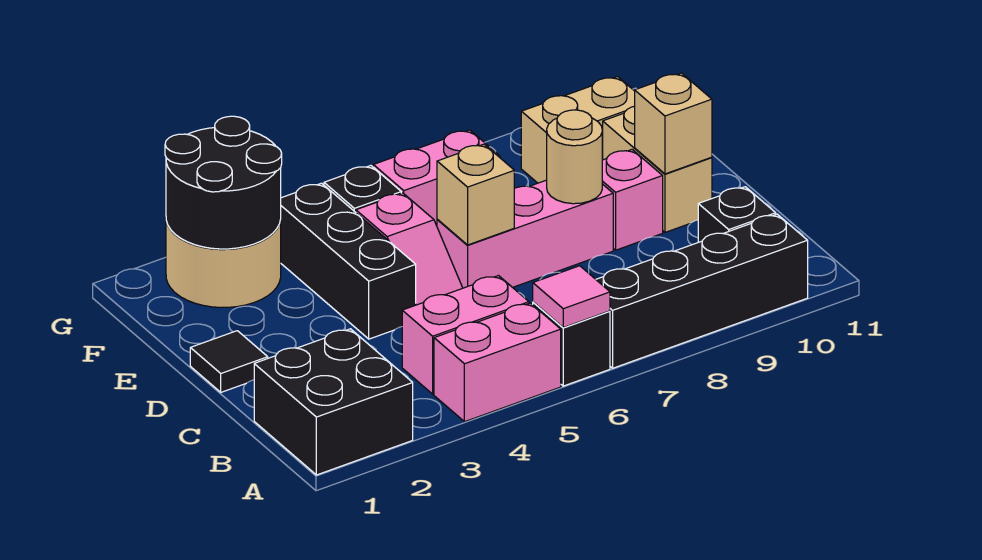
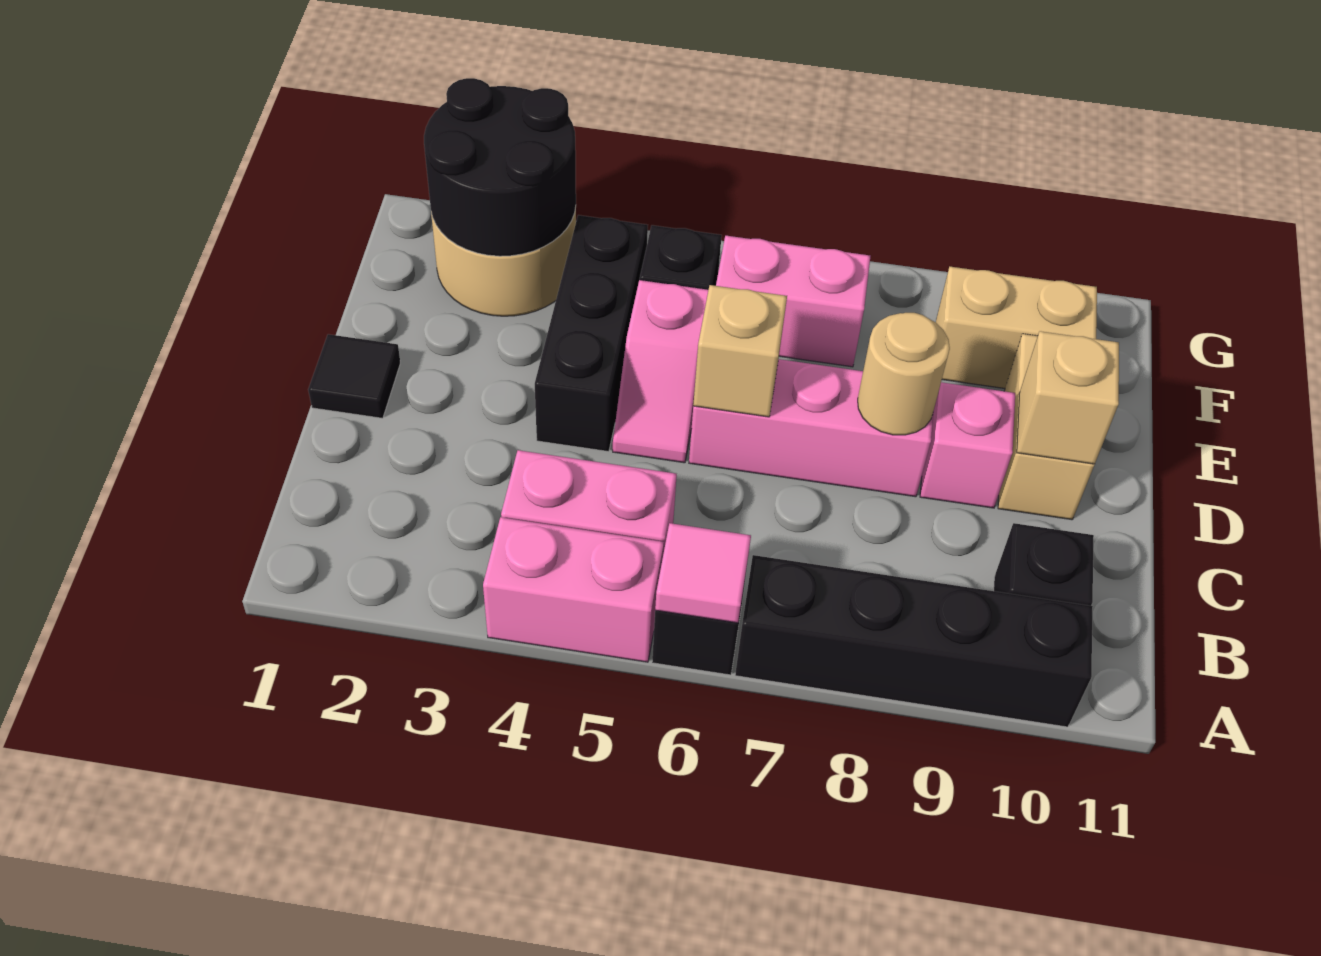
black brick A1:B2 level 1 -> none

